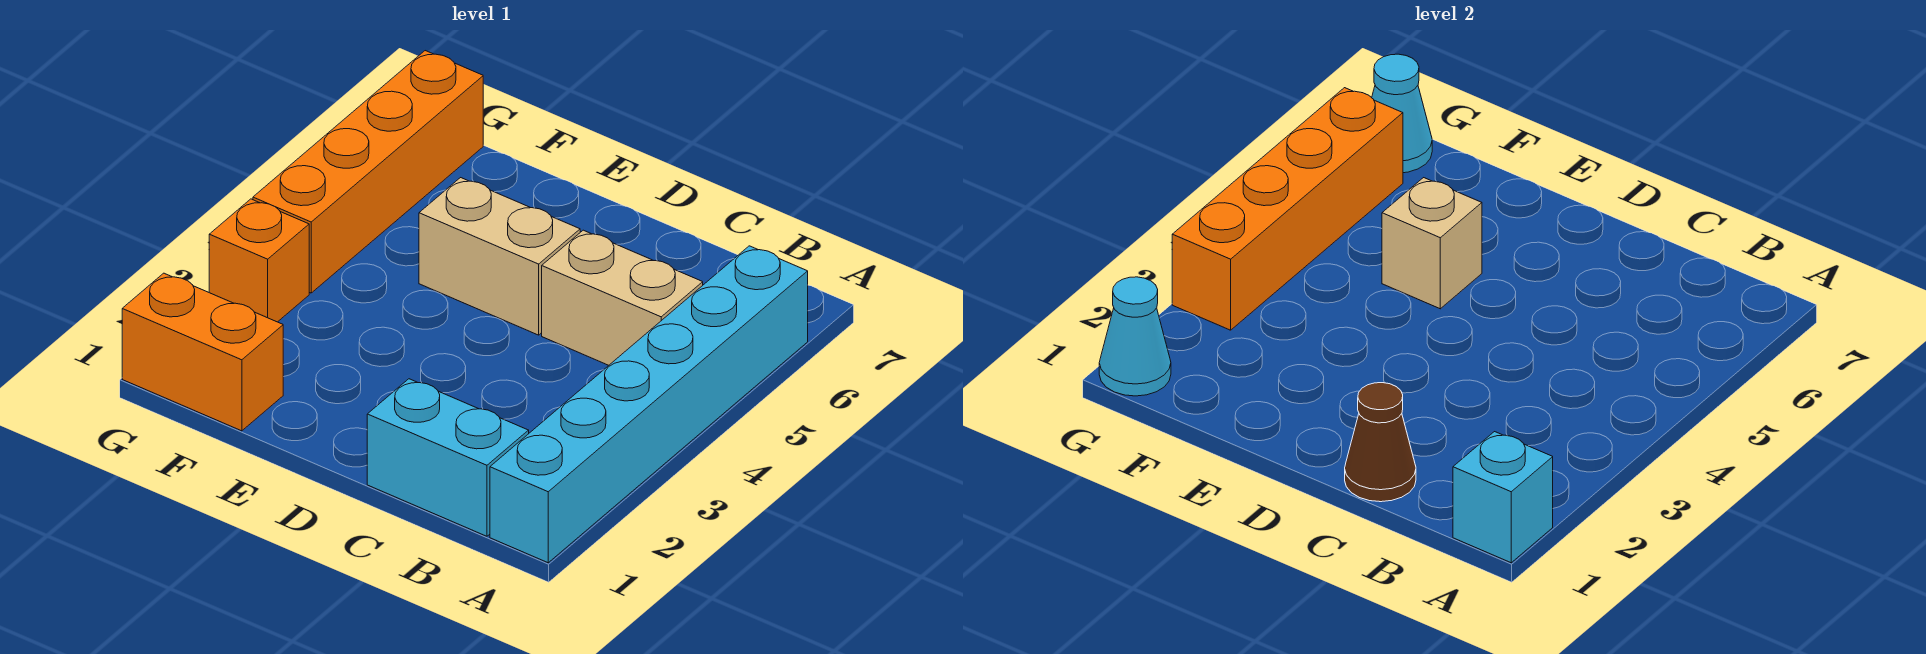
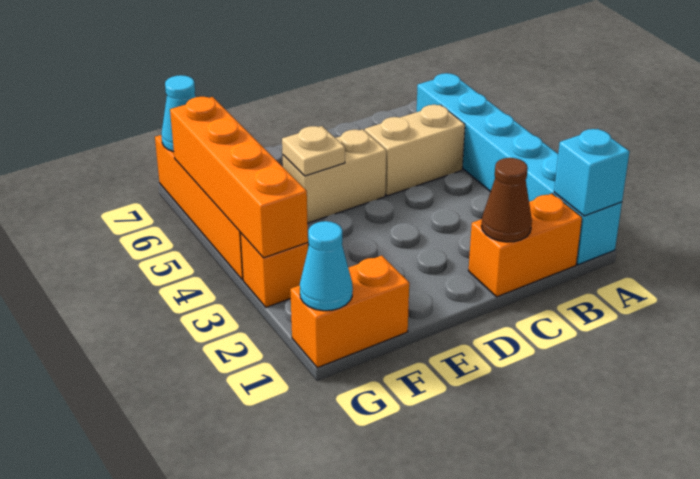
cyan brick B1:C1 level 1 -> orange brick B1:C1 level 1
tan brick E5 level 2 -> tan plate E5 level 2

